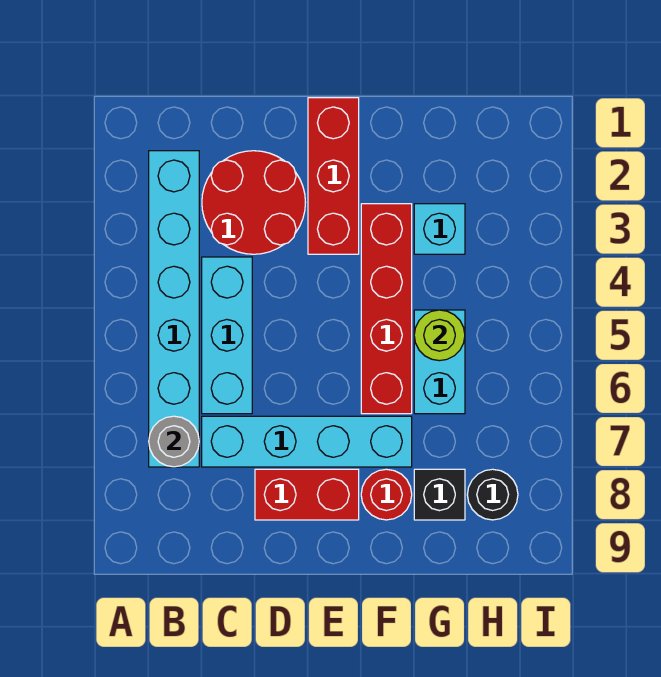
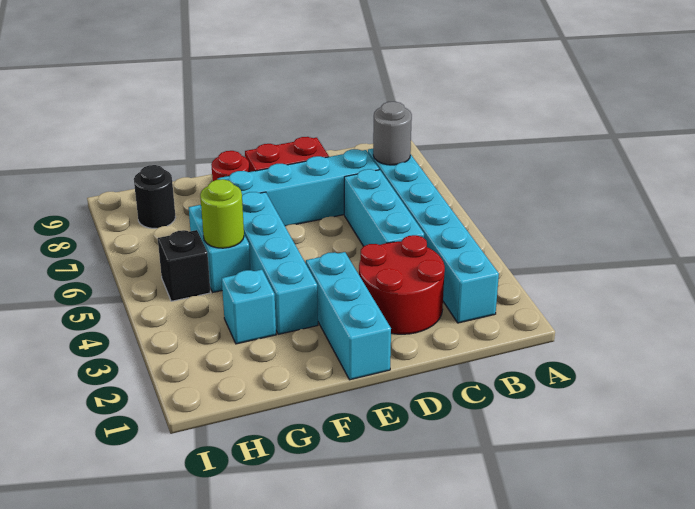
red brick E1:E3 level 1 -> cyan brick E1:E3 level 1
red brick F3:F6 level 1 -> cyan brick F3:F6 level 1
black brick G8 level 1 -> black brick H5 level 1

